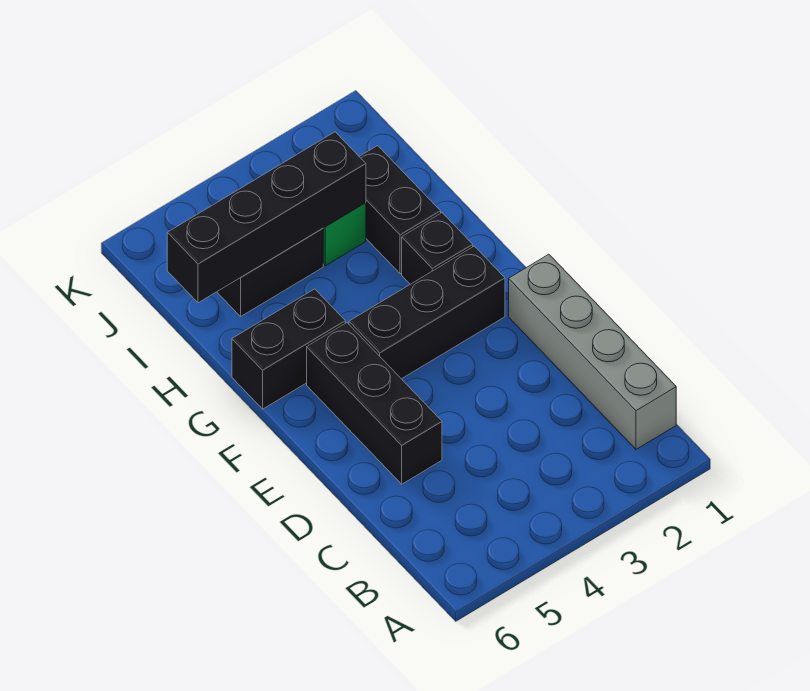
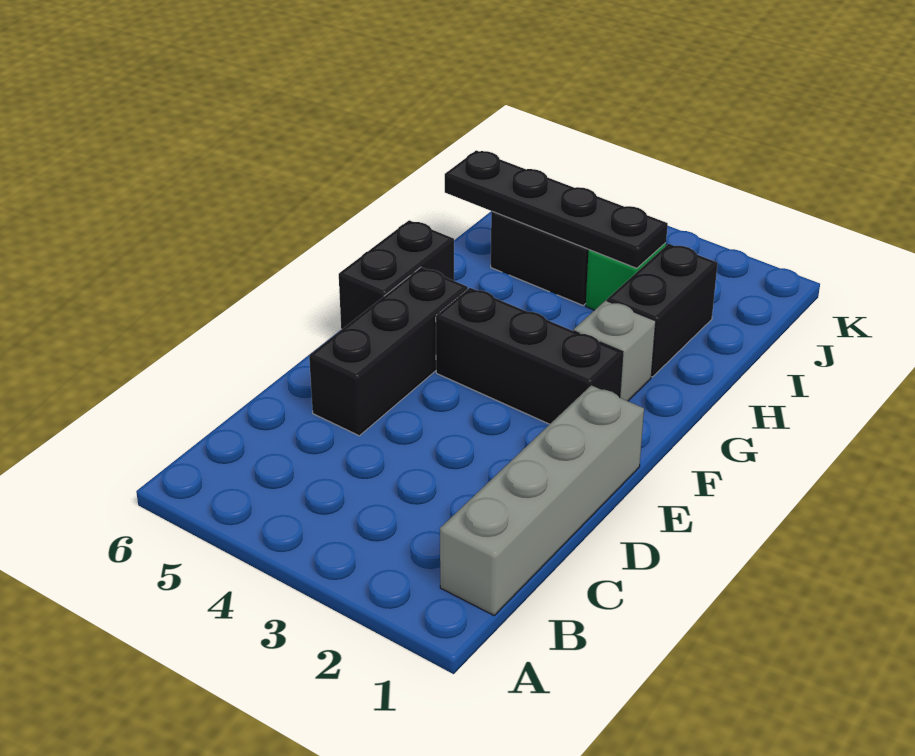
black brick G2 level 1 -> grey brick G2 level 1
black brick G5:G6 level 1 -> black brick F6:G6 level 1
black brick I3:I6 level 2 -> black plate I3:I6 level 2

